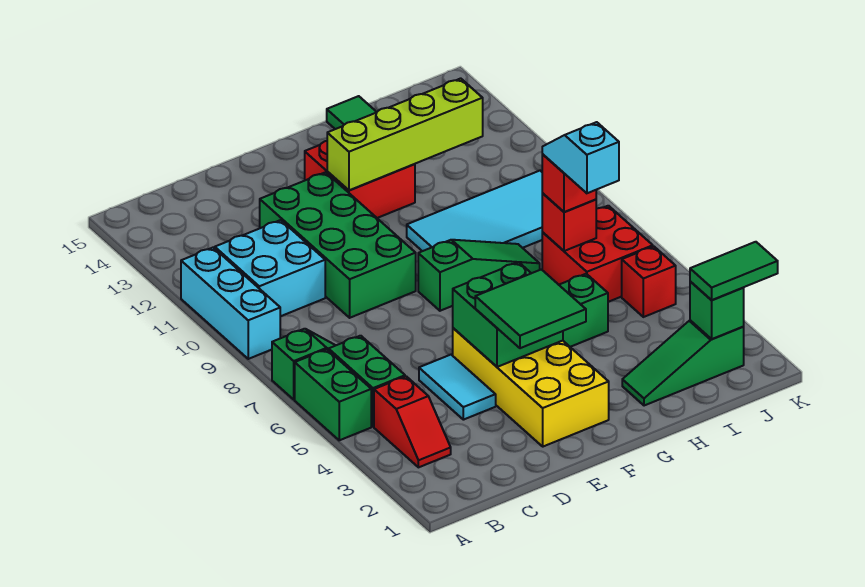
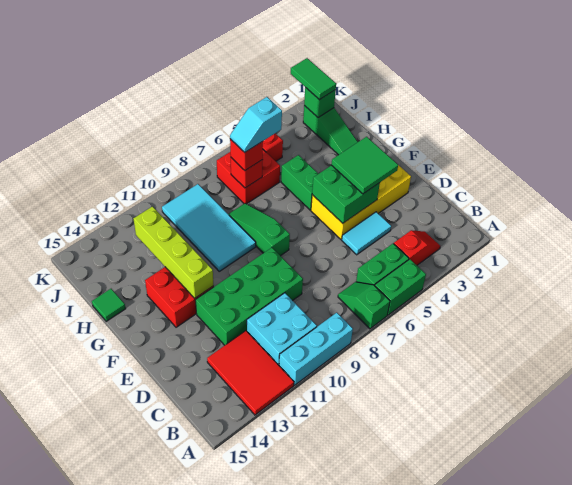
none -> red tile A12:C13 level 1

